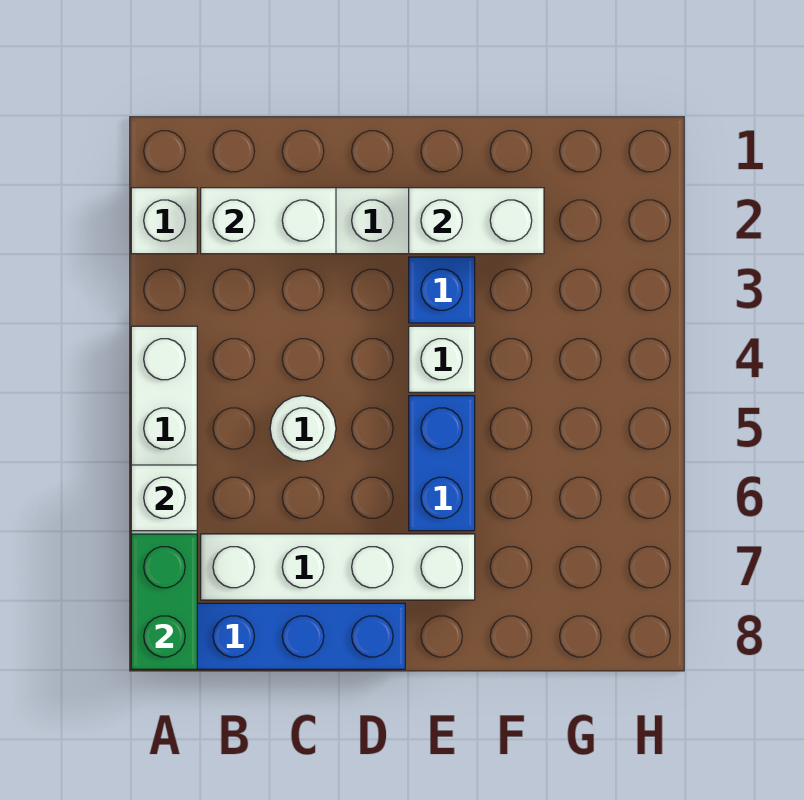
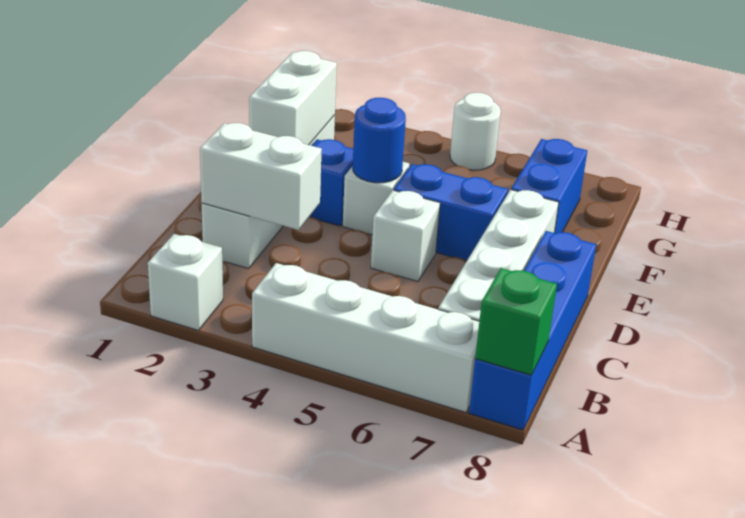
white brick A6 level 2 -> white brick D5 level 1
green brick A7:A8 level 2 -> green brick A8 level 2
white brick B2:C2 level 2 -> white brick C2:C3 level 2
white round brick C5 level 1 -> white round brick H5 level 1
none -> blue round brick E4 level 2
none -> blue brick F7:G7 level 1

